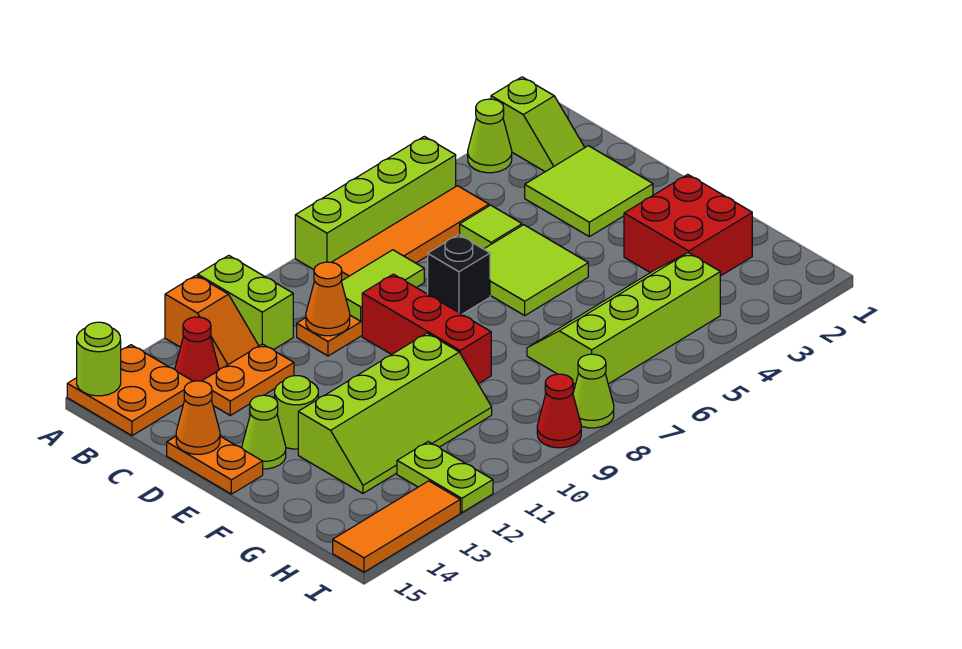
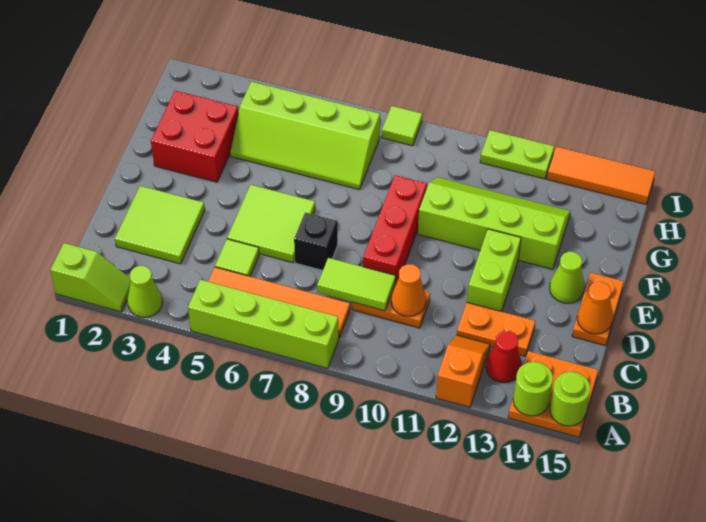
lime slope A2:B2 level 1 top A -> lime slope A1:A2 level 1 top 1
lime brick A11:B11 level 1 -> lime brick D12:E12 level 1
lime round brick E13 level 1 -> lime round brick A14 level 2
lime plate H12:I12 level 1 -> lime plate I11:I12 level 1
lime cone I8 level 1 -> lime tile I8 level 1
red cone I9 level 1 -> none

